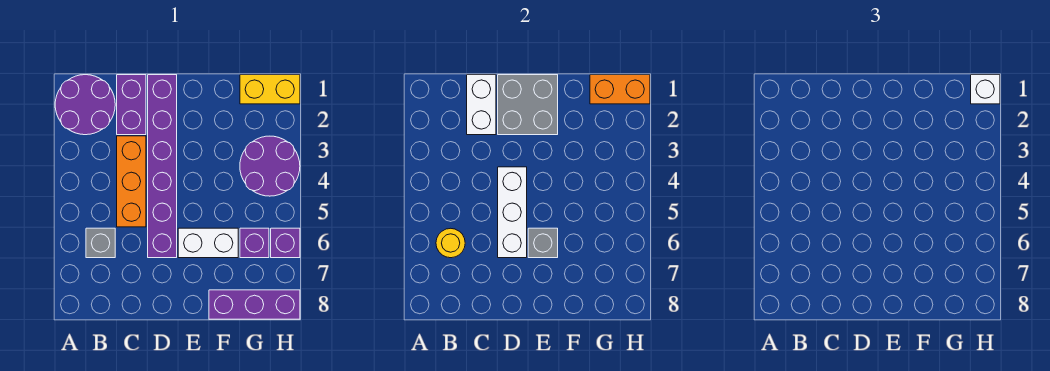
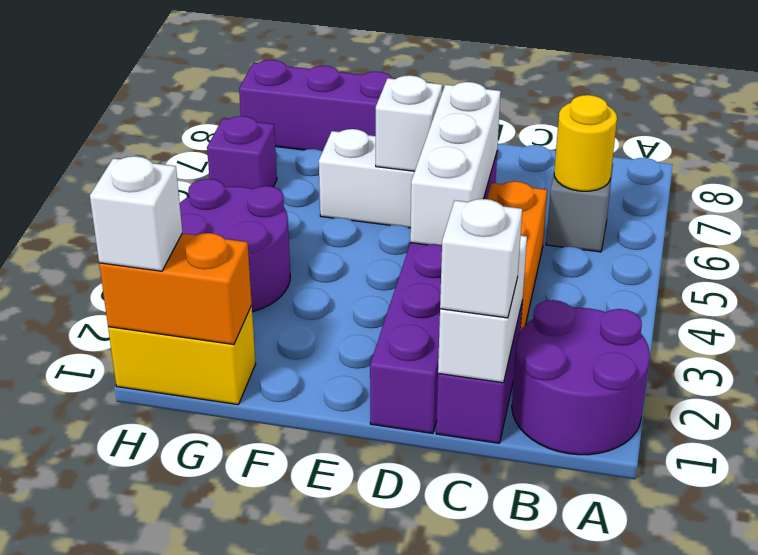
none -> white brick C1 level 3
grey brick D1:E2 level 2 -> none
grey brick E6 level 2 -> white brick E6 level 2
purple brick G6 level 1 -> none

